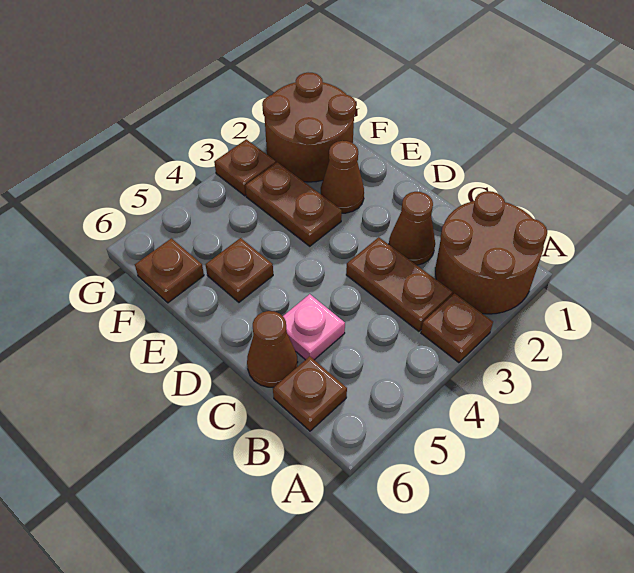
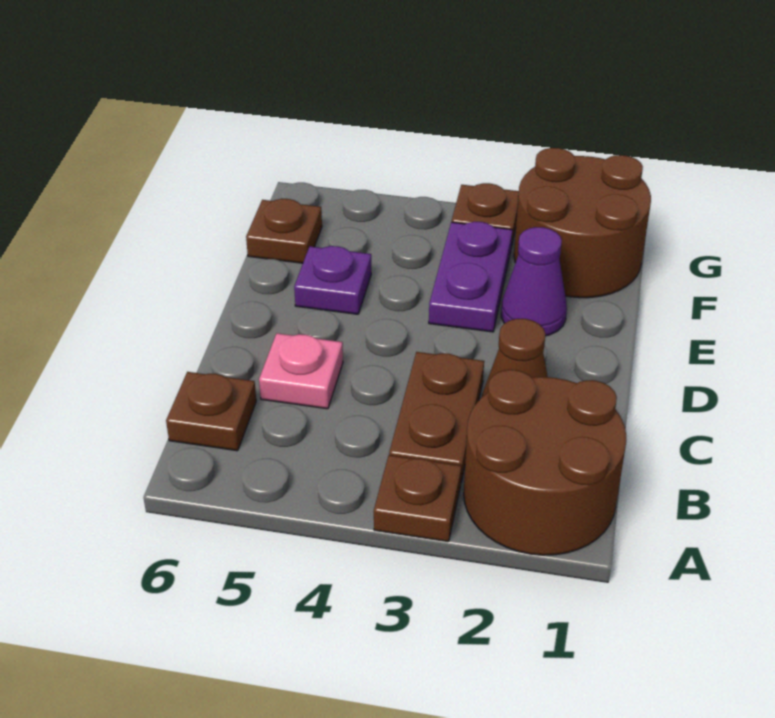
brown cone C6 level 1 -> none
brown cone E2 level 1 -> purple cone E2 level 1
brown plate E3:F3 level 1 -> purple plate E3:F3 level 1
brown plate E5 level 1 -> purple plate E5 level 1

